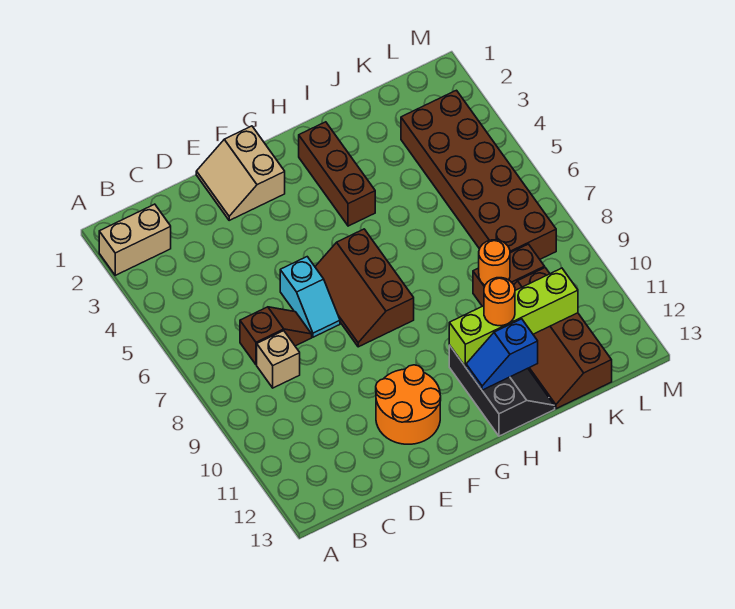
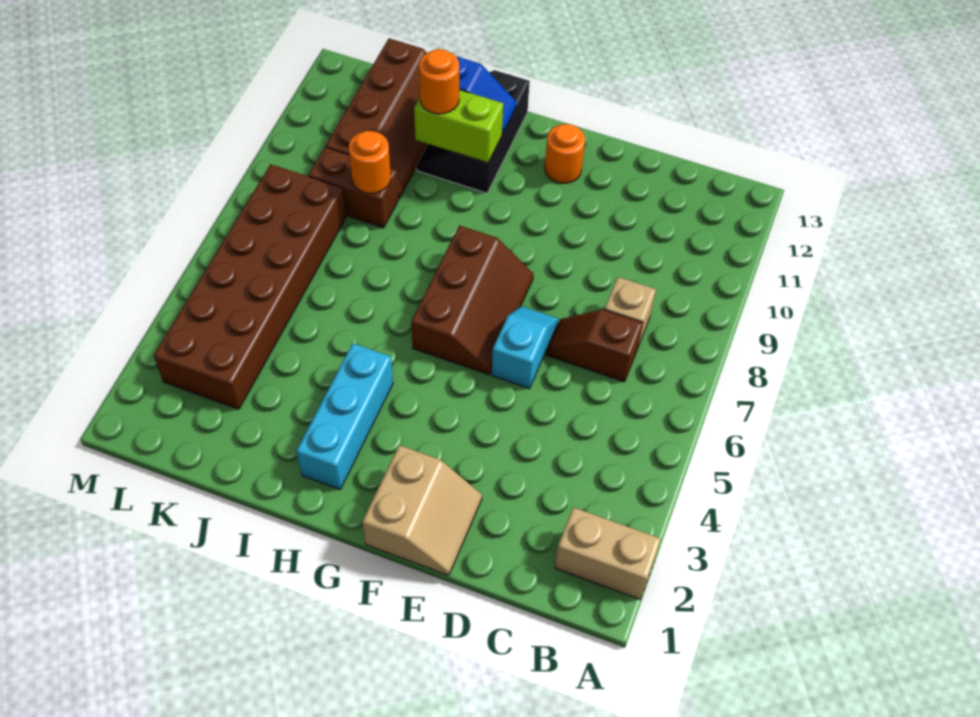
orange round brick E11:F12 level 1 -> orange round brick F12 level 1
brown brick H2:H4 level 1 -> cyan brick H2:H4 level 1
lime brick H11:K11 level 2 -> lime brick H11:I11 level 2

